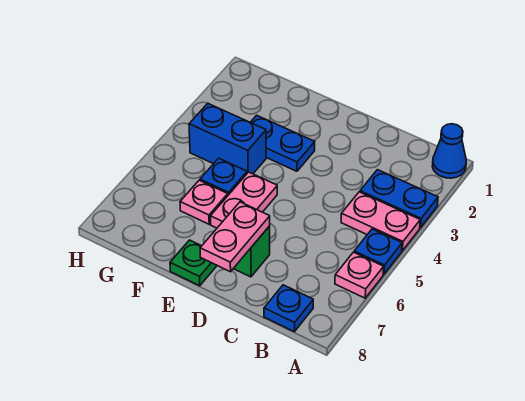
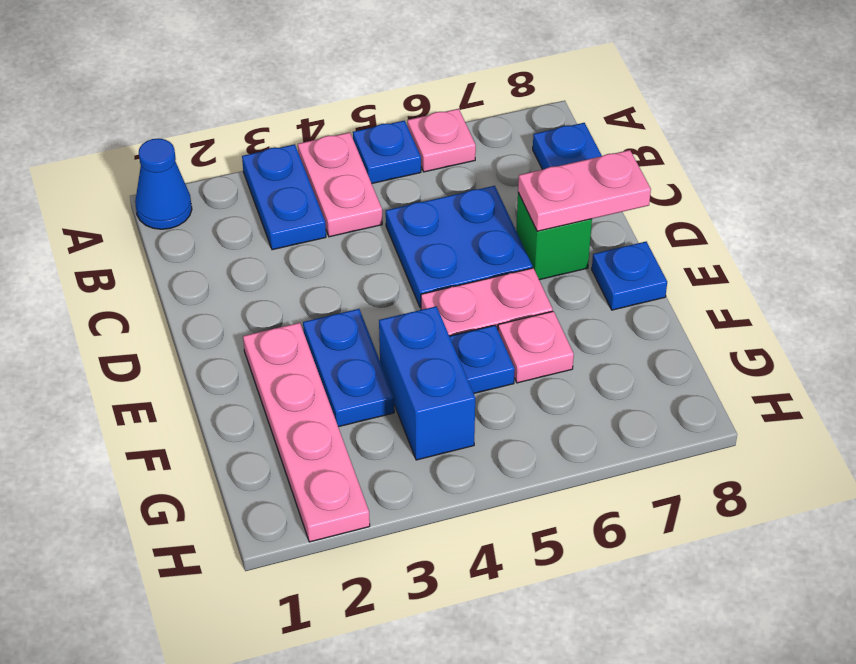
none -> blue plate C5:D6 level 1
none -> pink plate E2:H2 level 1
green plate E8 level 1 -> blue plate E8 level 1

